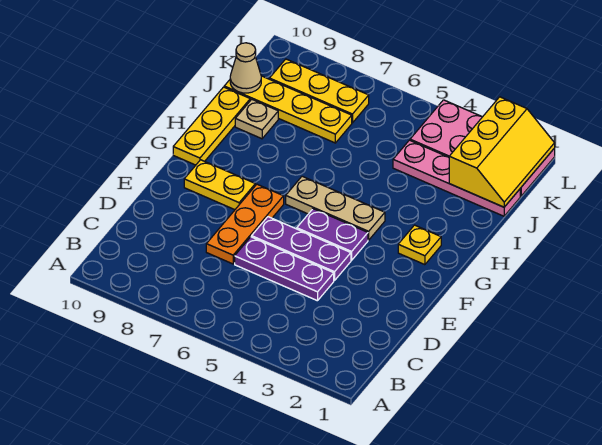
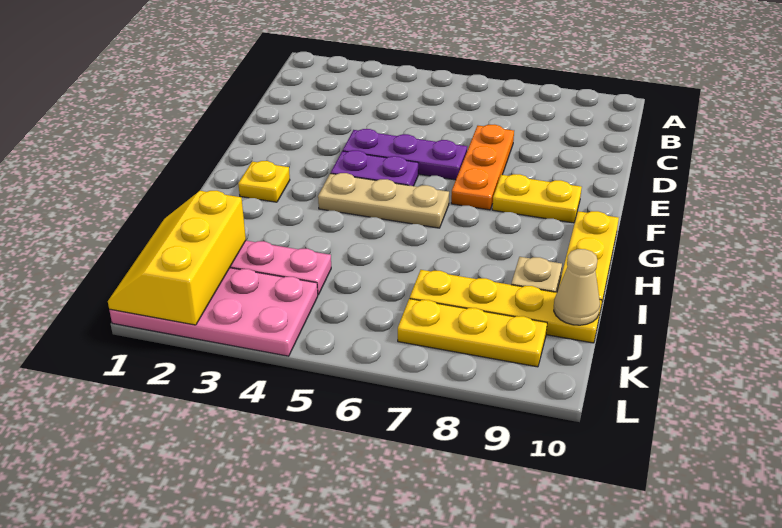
purple plate D4:D6 level 1 -> none

